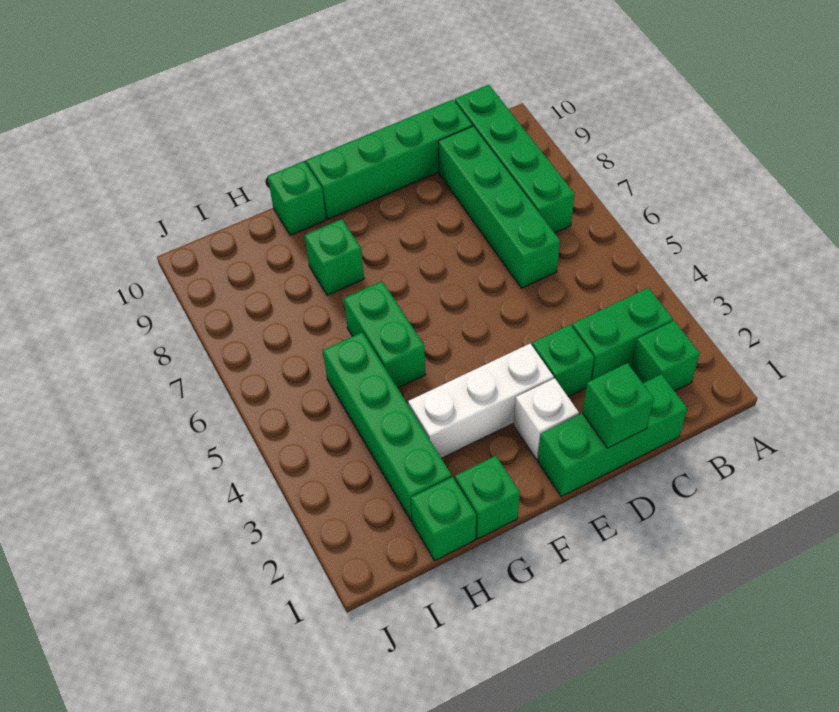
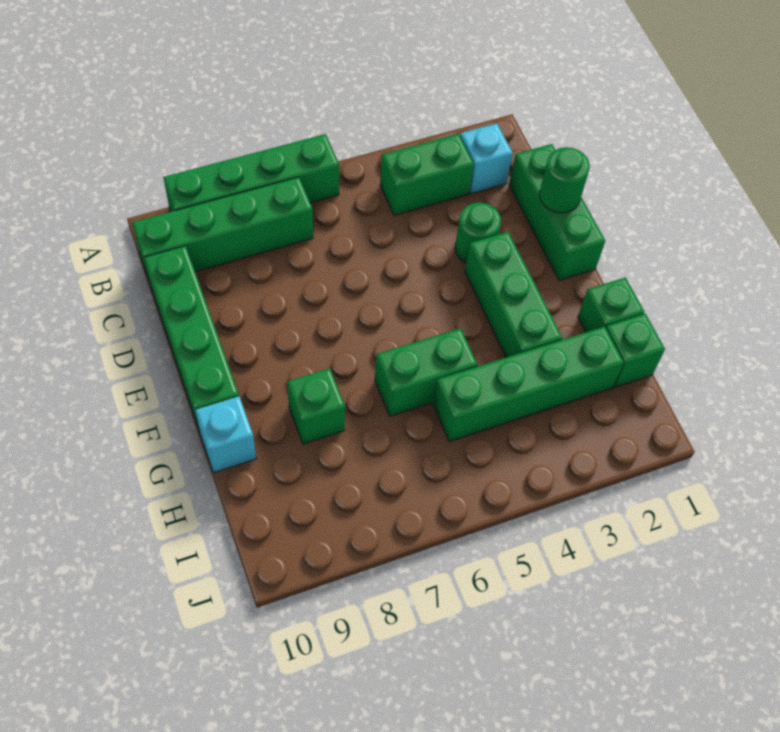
green brick B2 level 1 -> cyan brick B2 level 1
green brick B3:C3 level 1 -> green brick B3:B4 level 1
green brick C6:C9 level 1 -> green brick A6:A9 level 1
green brick D1 level 2 -> green round brick D1 level 2
green brick D3 level 1 -> green round brick D3 level 1
white brick E2 level 1 -> none
white brick E3:G3 level 1 -> green brick E3:G3 level 1
green brick G10 level 1 -> cyan brick G10 level 1

